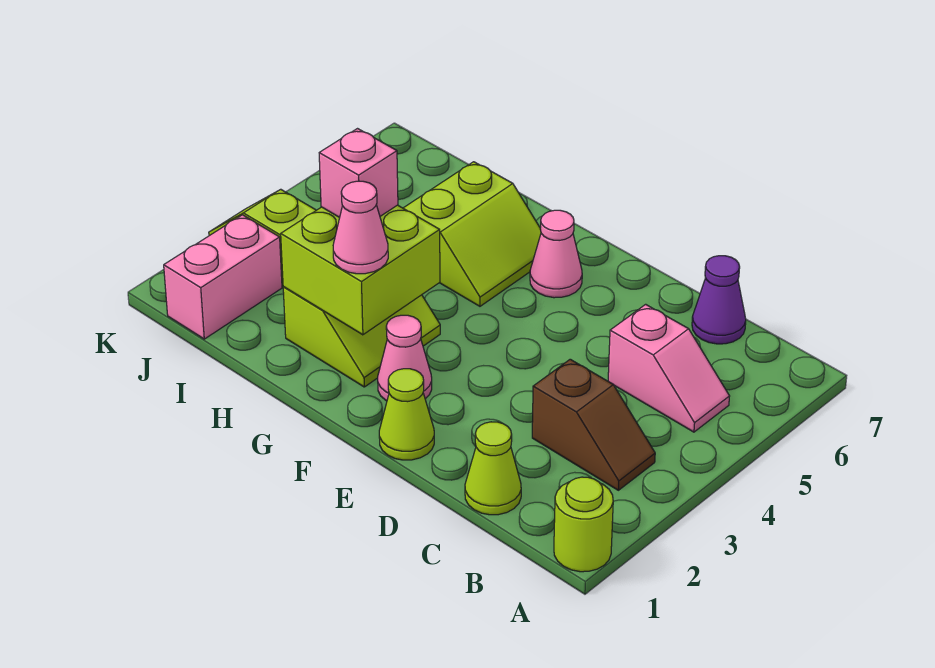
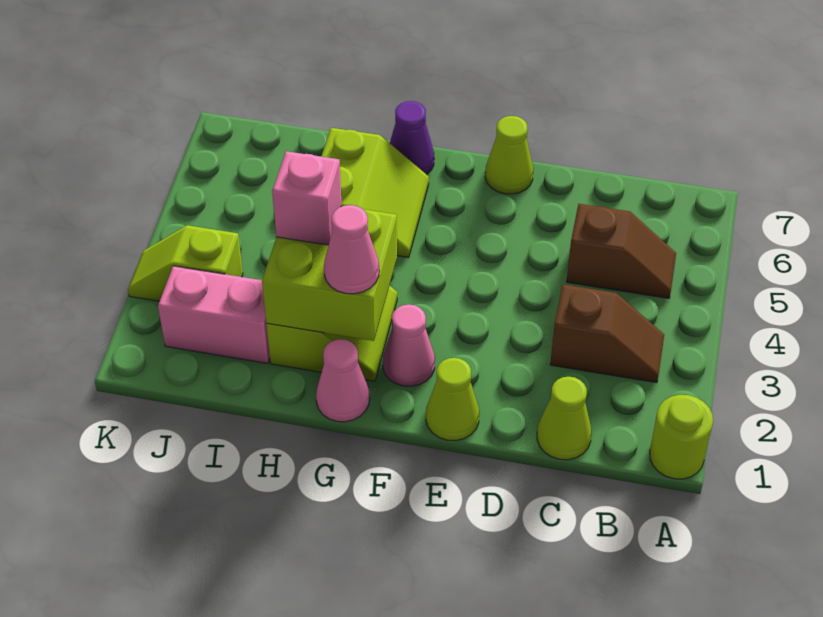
pink slope B5:C5 level 1 top C -> brown slope B5:C5 level 1 top C
purple cone C7 level 1 -> purple cone G7 level 1
none -> lime cone E7 level 1
pink cone F6 level 1 -> pink cone G1 level 1
pink brick J1:J2 level 1 -> pink brick I2:J2 level 1

